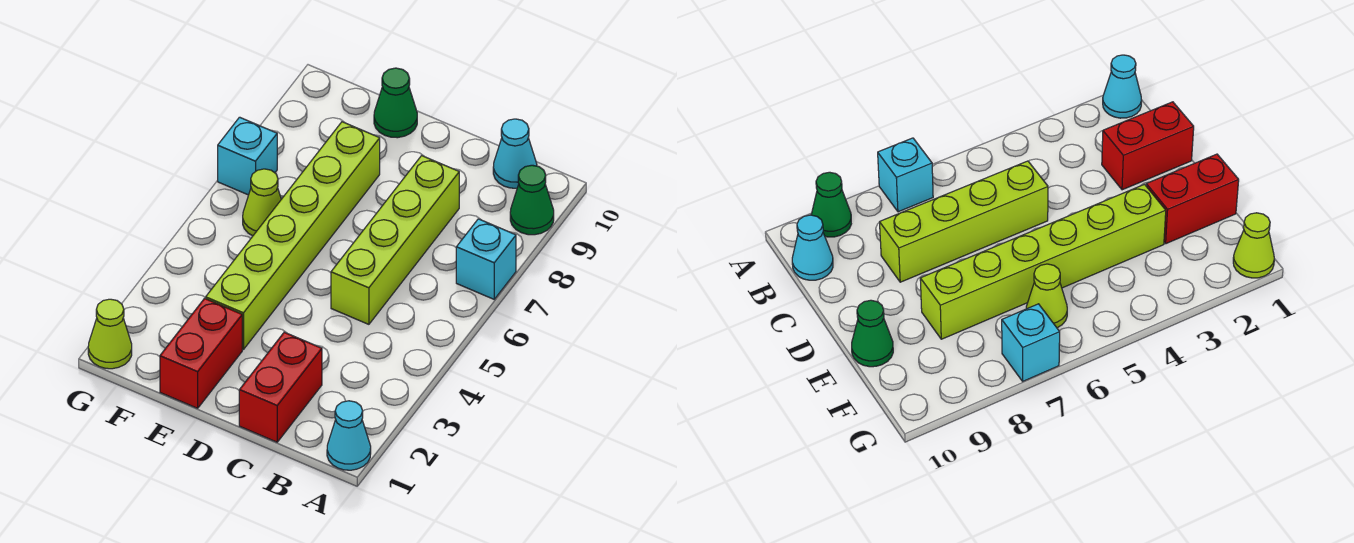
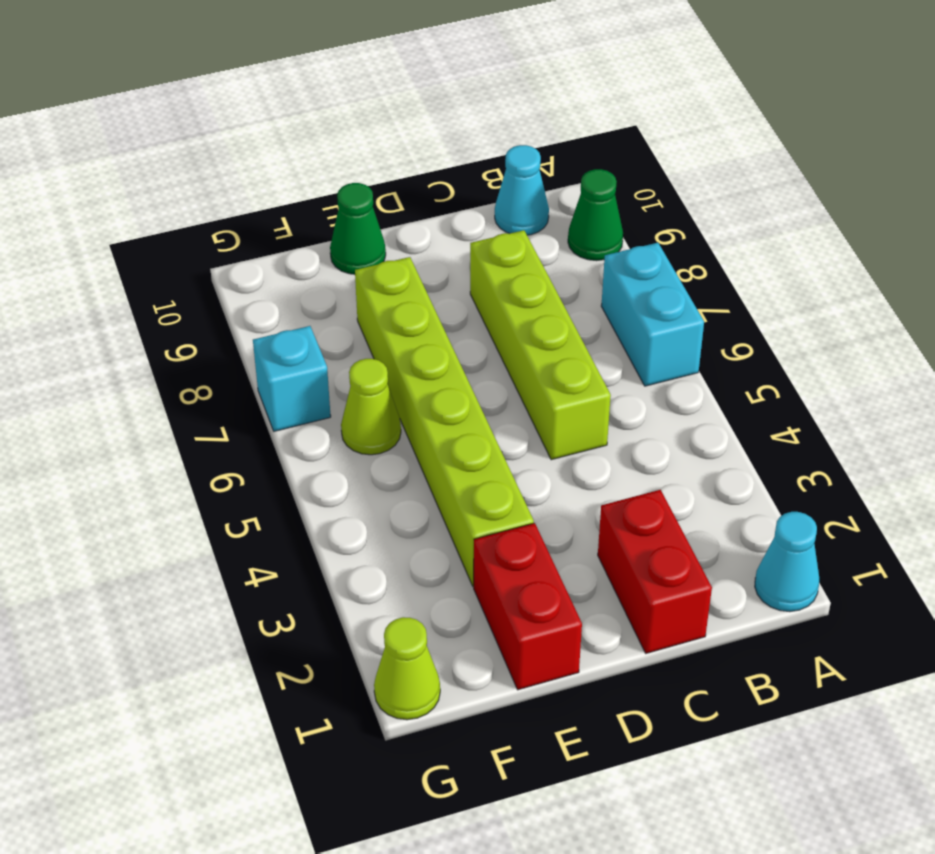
cyan brick A7 level 1 -> cyan brick A6:A7 level 1

